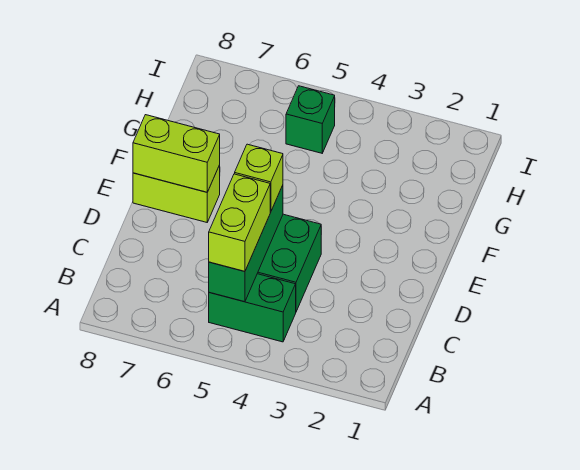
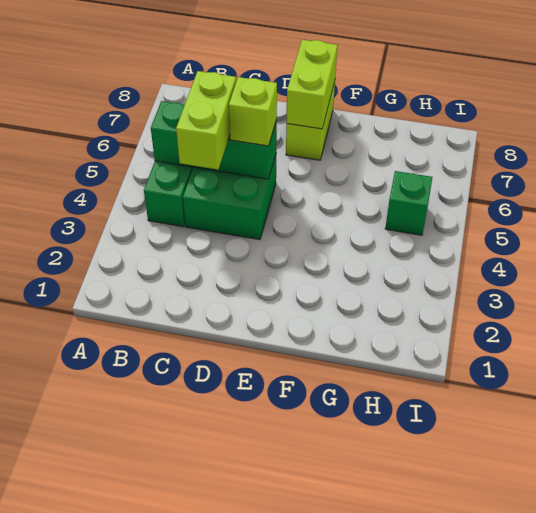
lime brick B5:C5 level 3 -> lime brick C4:C5 level 3

